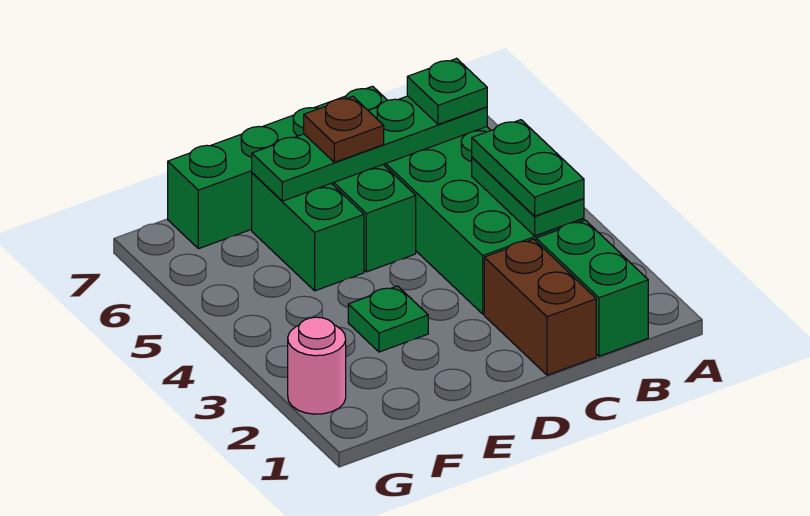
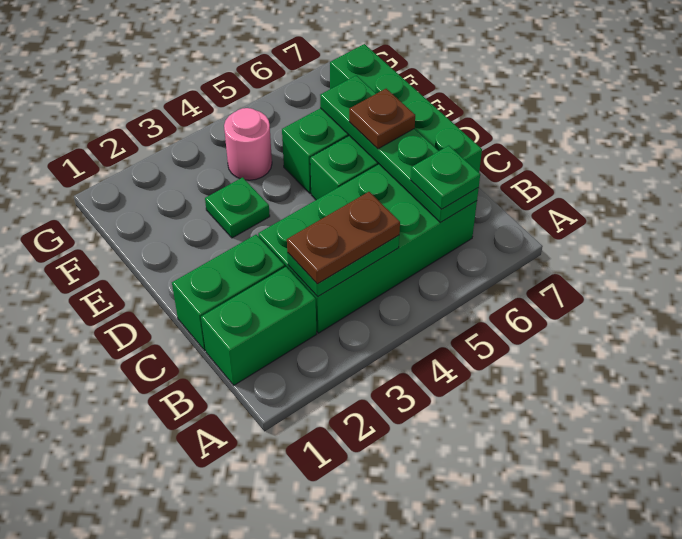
green plate B3:B4 level 3 -> brown plate B3:B4 level 3
brown brick C1:C2 level 1 -> green brick C1:C2 level 1
pink round brick G2 level 1 -> pink round brick F4 level 1

